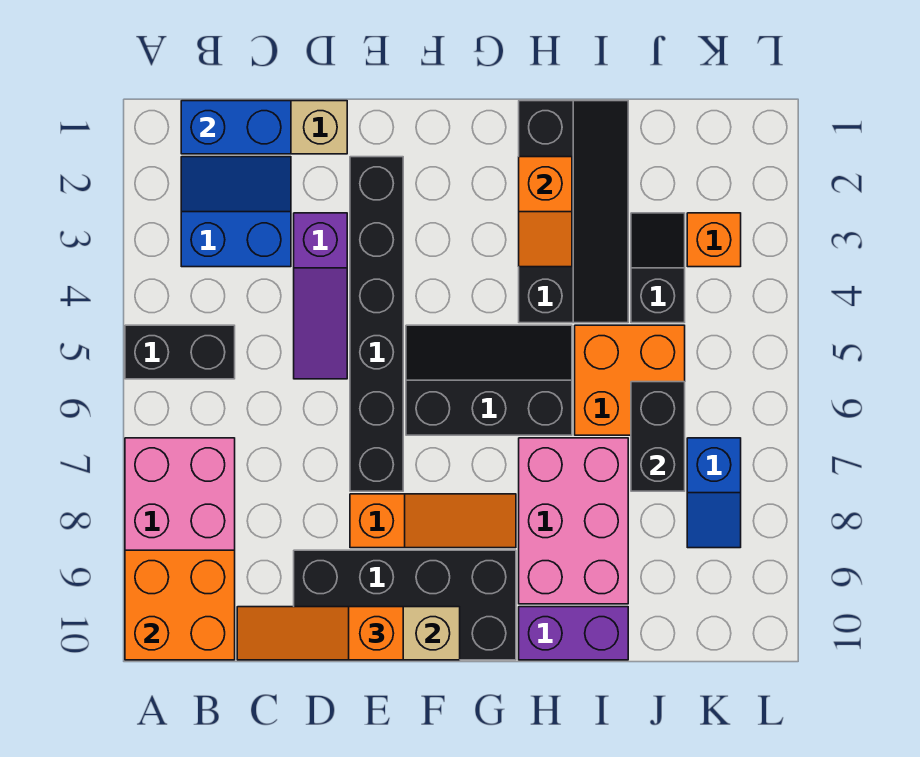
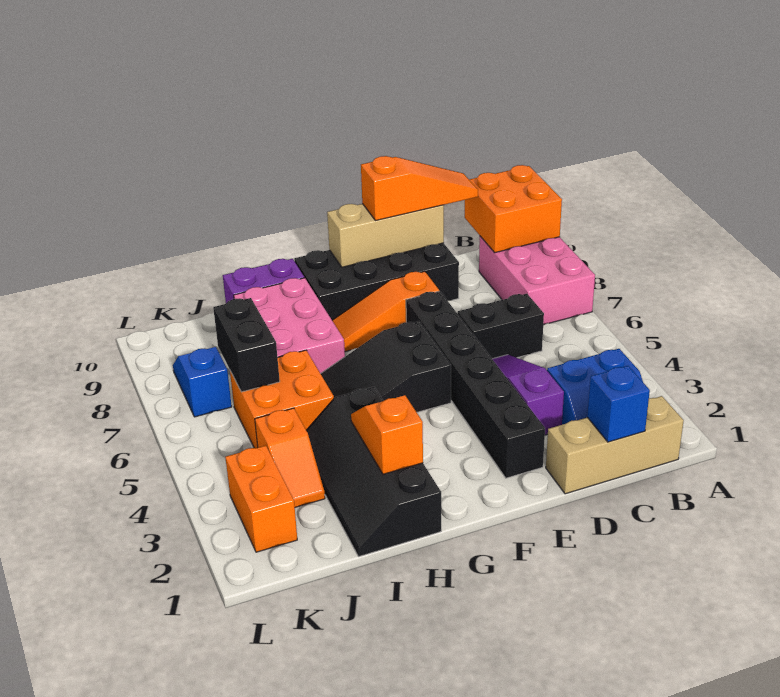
black brick A5:B5 level 1 -> black brick C6:D6 level 1
blue brick B1:C1 level 2 -> blue brick C1 level 2
black slope F5:H6 level 1 top 6 -> black slope F5:H6 level 1 top F
black slope J3:J4 level 1 top 4 -> orange slope J3:J4 level 1 top 4
orange brick K3 level 1 -> orange brick K2:K3 level 1

